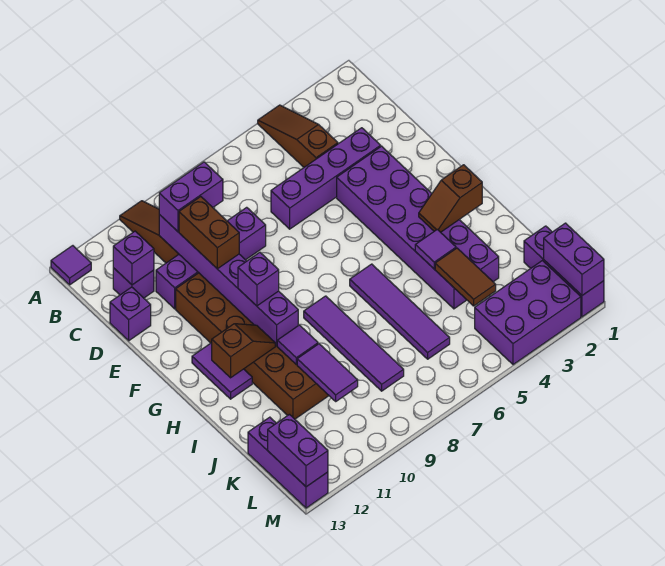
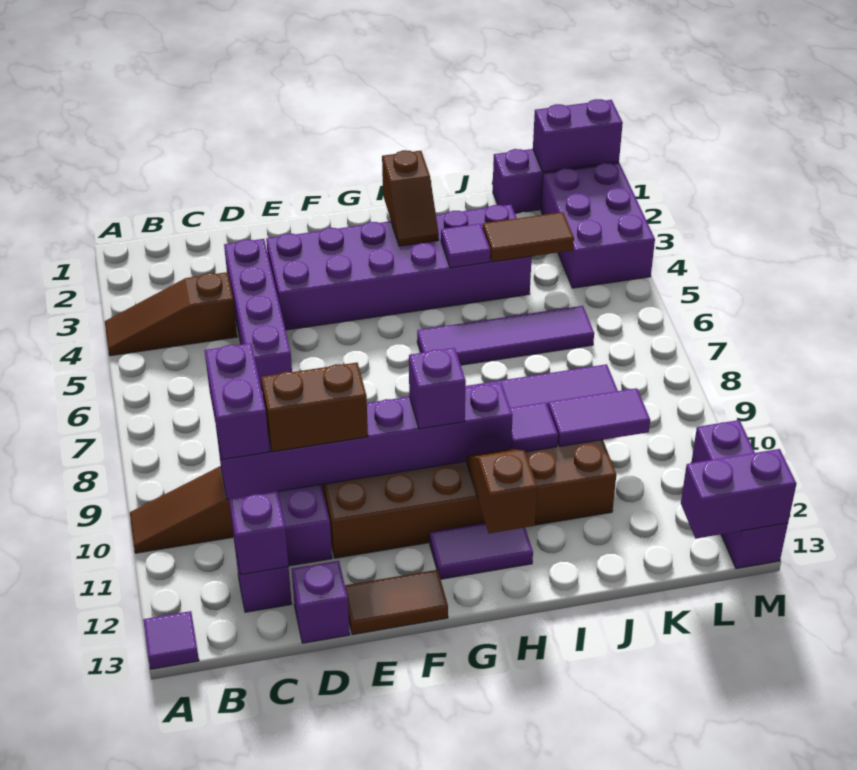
none -> brown tile E13:F13 level 1
purple brick K13:M13 level 1 -> purple brick M11:M13 level 1

